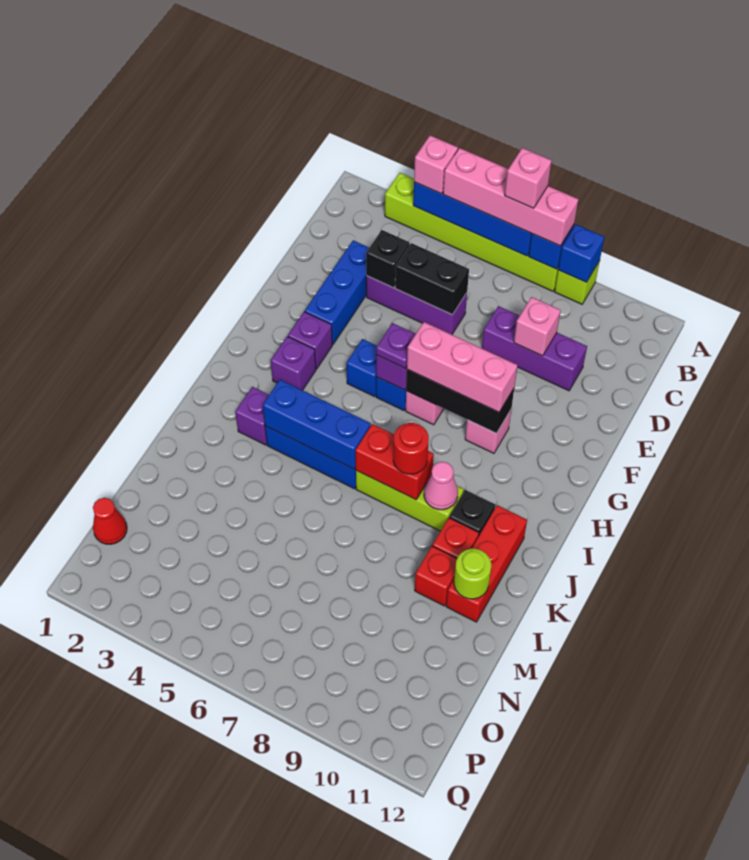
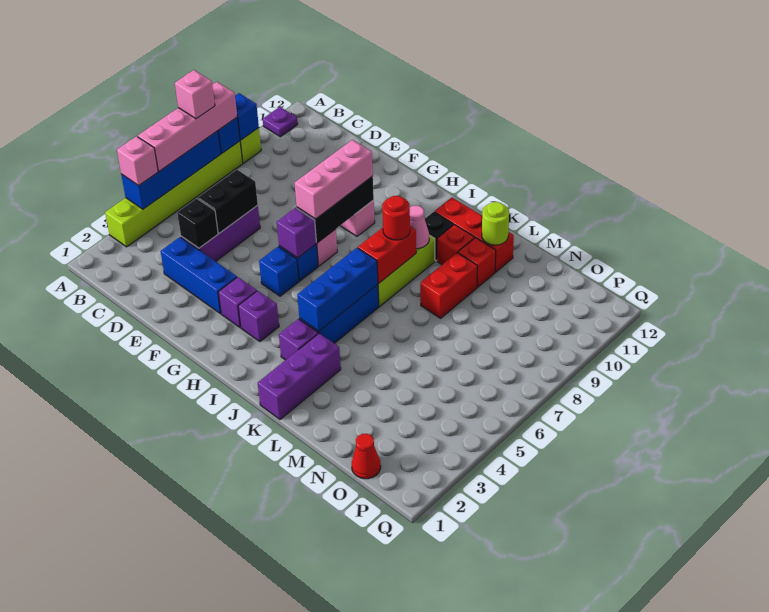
purple brick D8:D10 level 1 -> purple brick K1:K3 level 1
pink brick D9 level 2 -> none
purple plate G6 level 3 -> purple plate A11 level 1
none -> red brick L8:L9 level 1

